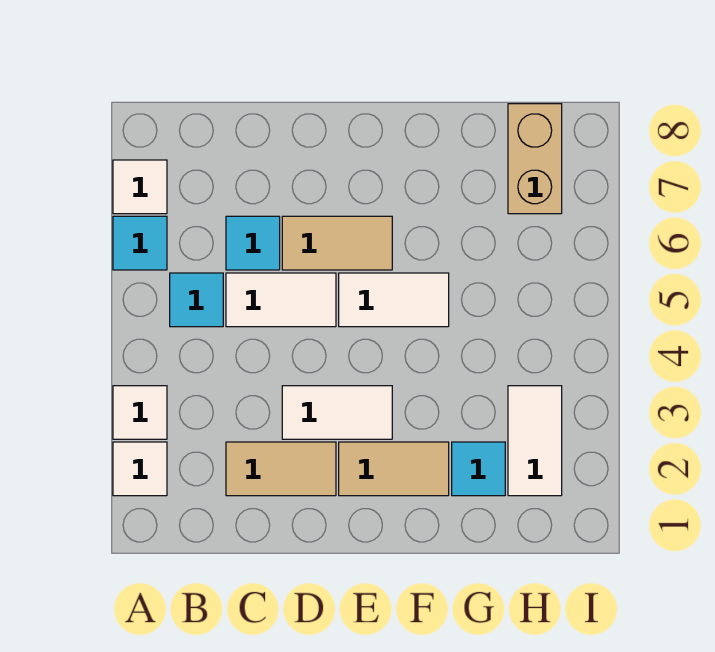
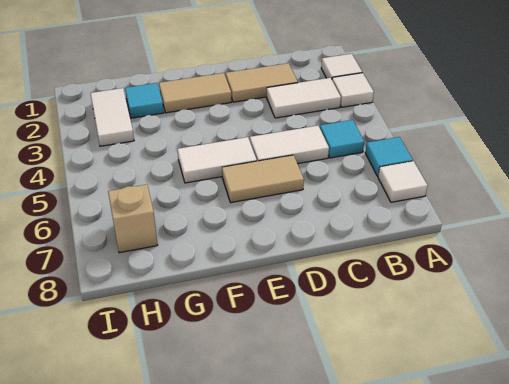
cyan tile C6 level 1 -> none
white tile D3:E3 level 1 -> white tile B3:C3 level 1
tan brick H7:H8 level 1 -> tan brick H7 level 1

